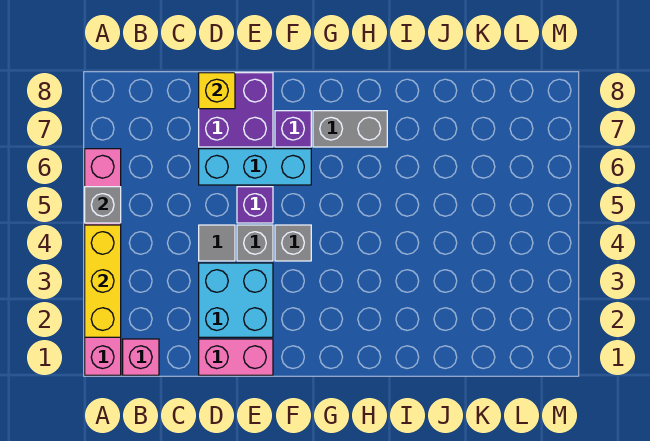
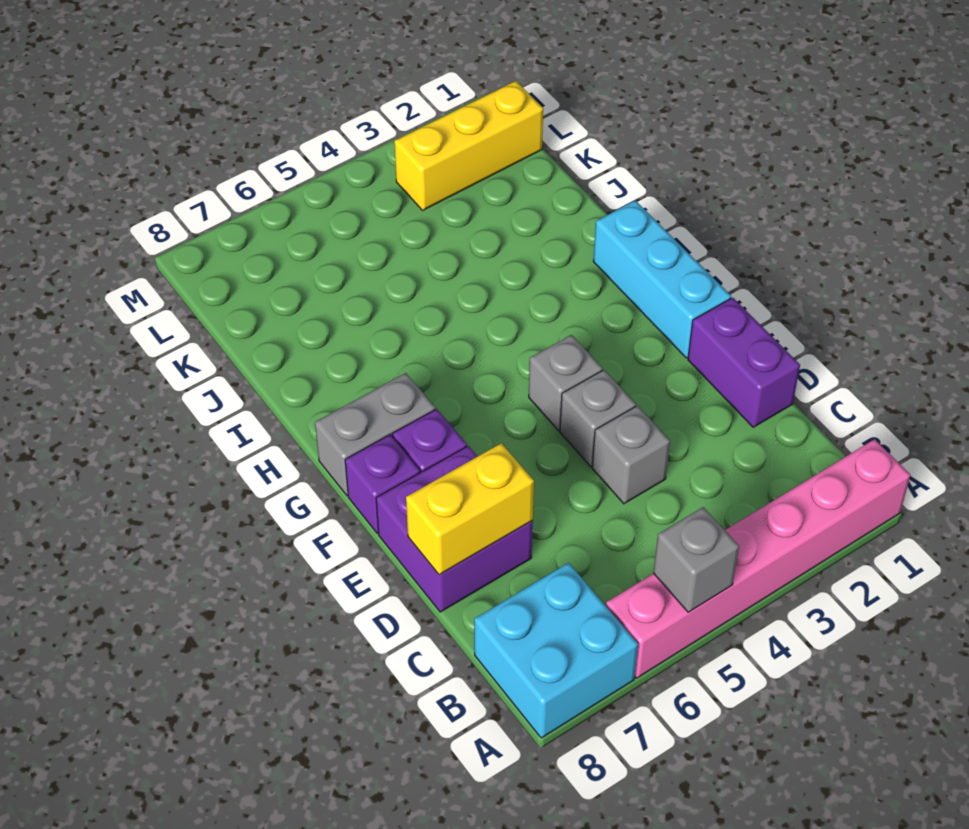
yellow brick A2:A4 level 2 -> yellow brick L1:L3 level 1
pink brick B1 level 1 -> none
pink brick D1:E1 level 1 -> purple brick D1:E1 level 1
cyan brick D2:E3 level 1 -> cyan brick A7:B8 level 1
grey tile D4 level 1 -> grey brick D4 level 1
cyan brick D6:F6 level 1 -> cyan brick F1:H1 level 1
yellow brick D8 level 2 -> yellow brick D7:D8 level 2
purple brick E5 level 1 -> purple brick F8 level 1
grey brick G7:H7 level 1 -> grey brick G7:G8 level 1

